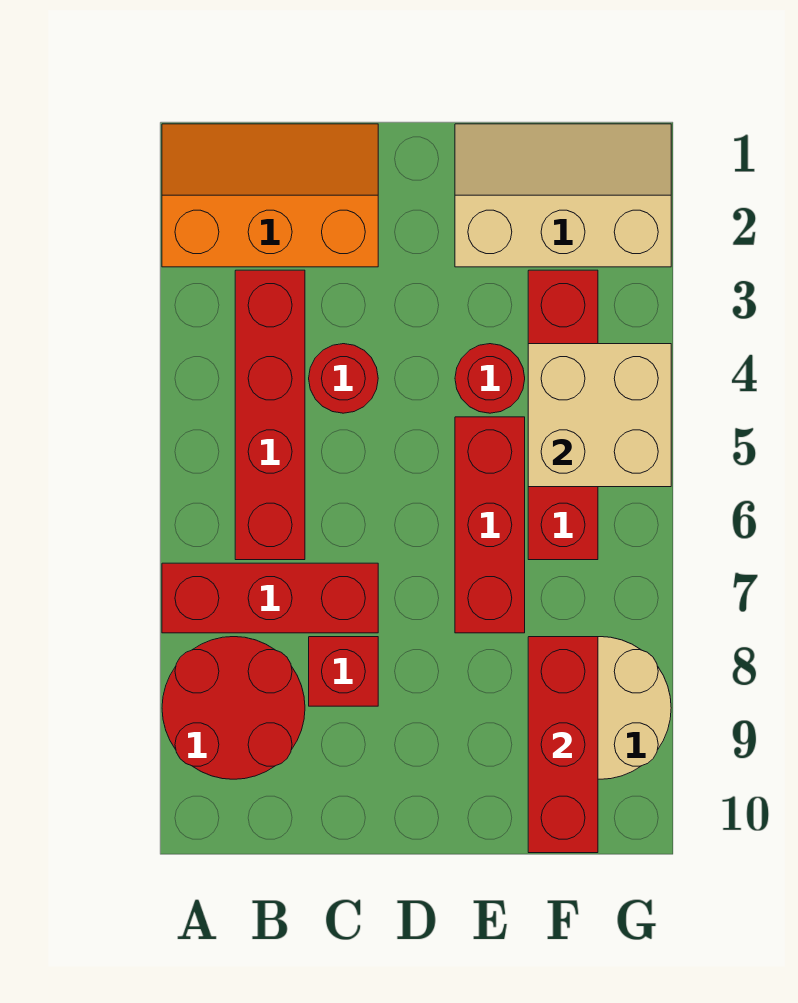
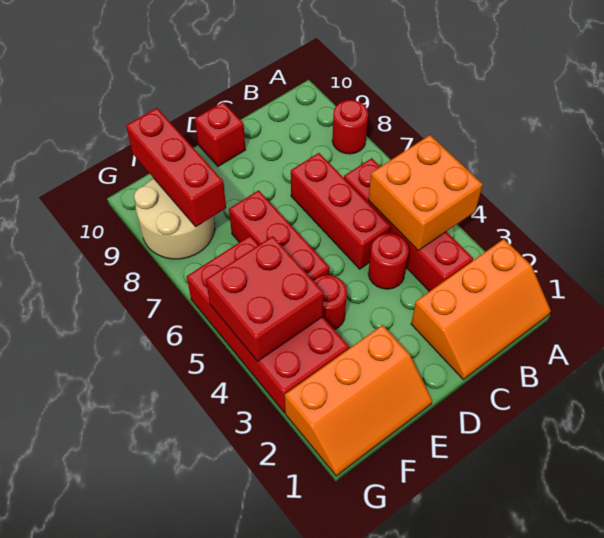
none -> orange brick A4:B5 level 2
red brick A7:C7 level 1 -> red brick C5:C7 level 1
red round brick A8:B9 level 1 -> red round brick A8 level 1
red brick C8 level 1 -> red brick D10 level 1
tan slope E1:G2 level 1 top 2 -> orange slope E1:G2 level 1 top 2
red brick F3:F6 level 1 -> red brick F3:G6 level 1
tan brick F4:G5 level 2 -> red brick F4:G5 level 2

